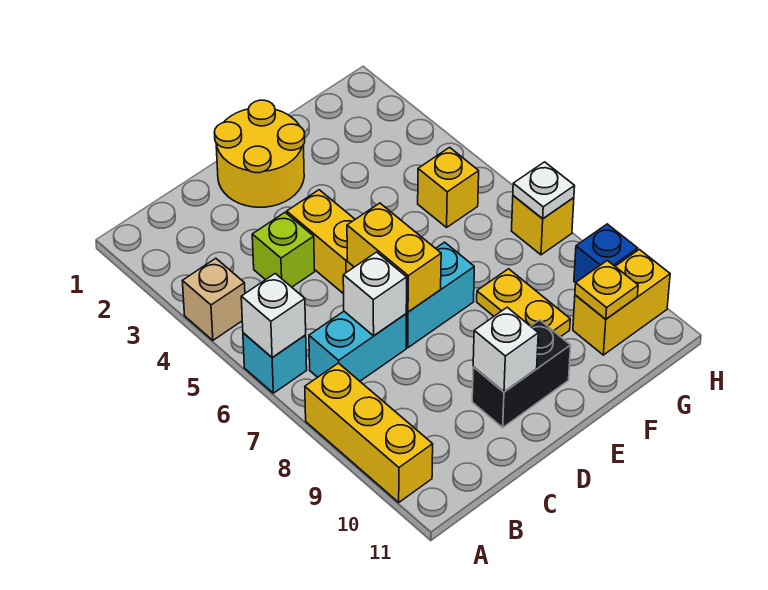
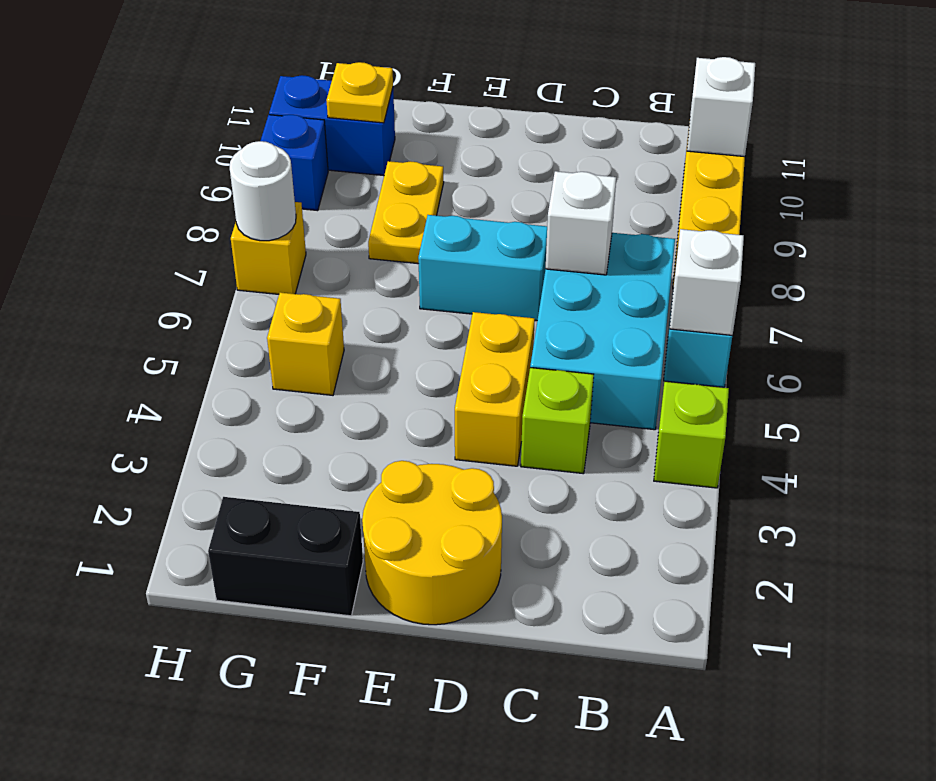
tan brick A4 level 1 -> lime brick A4 level 1
cyan brick B7:C7 level 1 -> cyan brick B5:C7 level 1
yellow brick D6:D7 level 2 -> none
black brick D10:E10 level 1 -> black brick F1:G1 level 1
white brick D10 level 2 -> white brick A10 level 2
yellow brick G10:H10 level 1 -> blue brick G10:H10 level 1
white plate H7 level 2 -> white round brick H7 level 2

